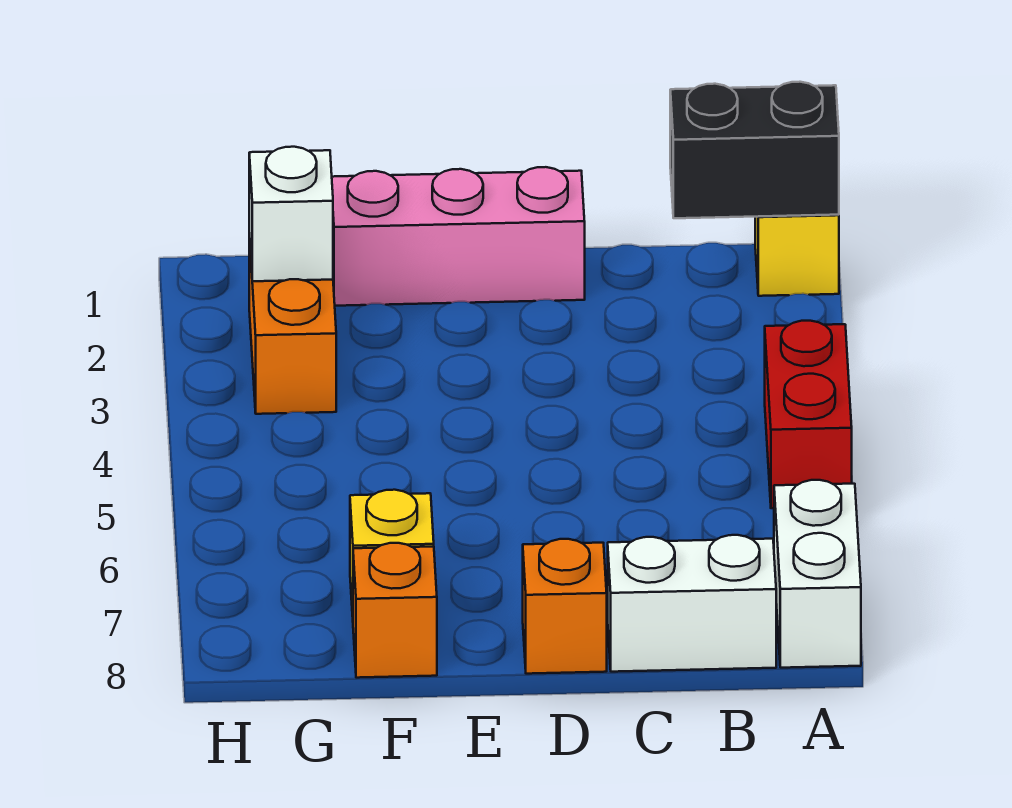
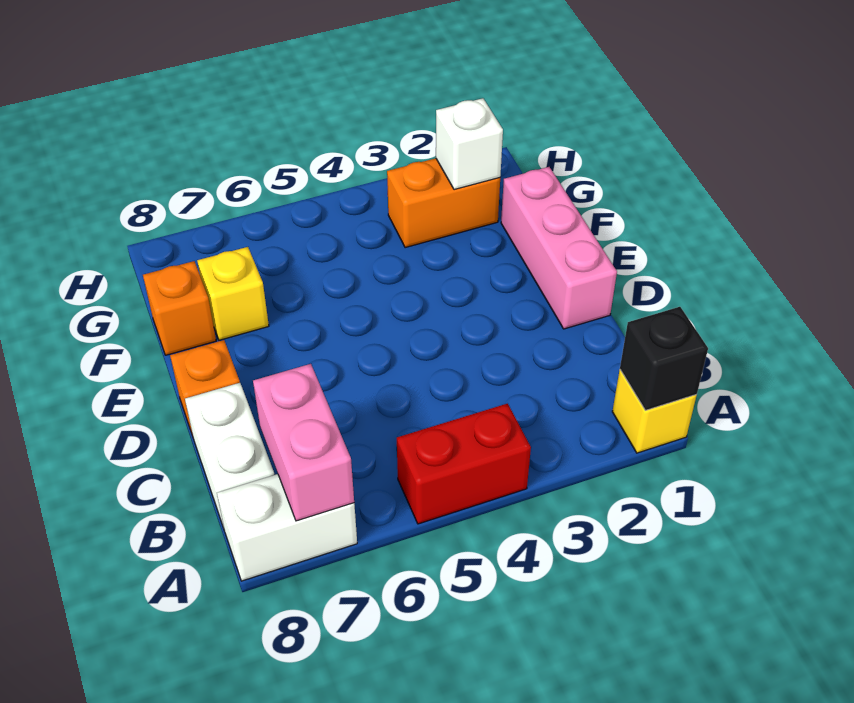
black brick A1:B1 level 2 -> black brick A1 level 2
none -> pink brick A7:B7 level 2

